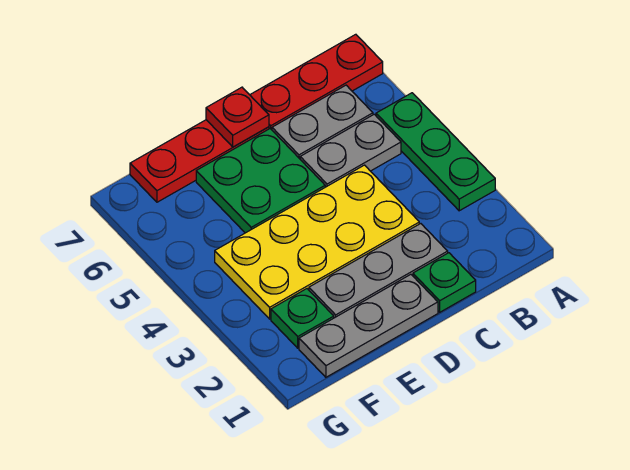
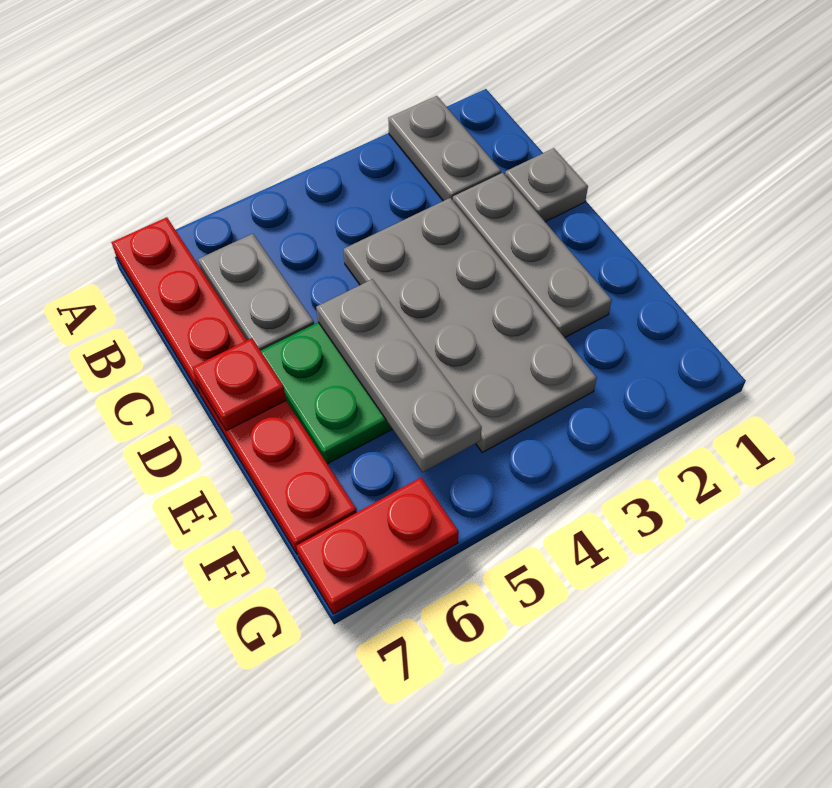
green plate A3:A5 level 1 -> none
grey plate B5:C5 level 1 -> grey plate A2:B2 level 1
green plate C1 level 1 -> grey plate C1 level 1
yellow plate C3:F4 level 1 -> grey plate C3:F4 level 1
grey plate D1:F1 level 1 -> grey plate D5:F5 level 2
green plate F2 level 1 -> none
none -> red plate G6:G7 level 1

